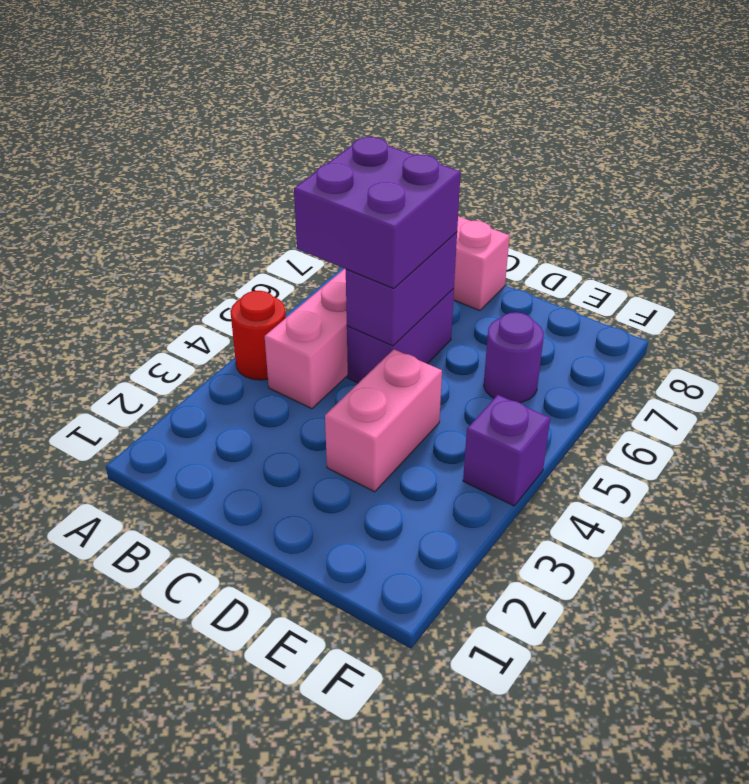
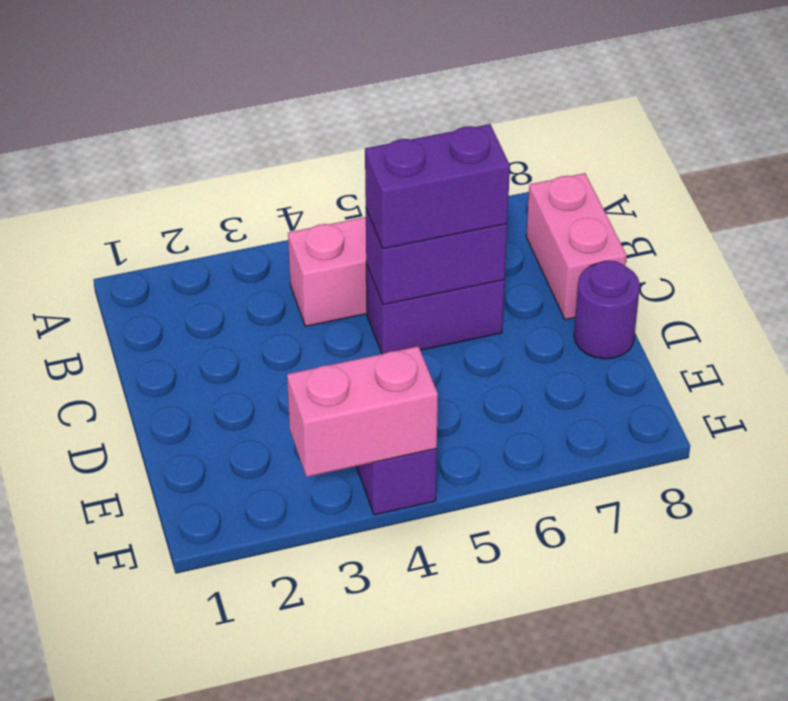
red round brick A4 level 1 -> none
purple brick B5:C6 level 3 -> purple brick C5:C6 level 3
pink brick D3:D4 level 1 -> pink brick F3:F4 level 2
purple round brick E6 level 1 -> purple round brick D8 level 1

